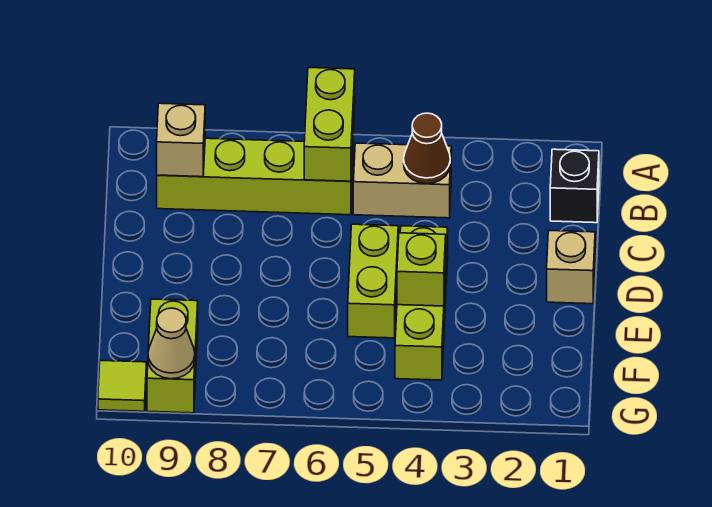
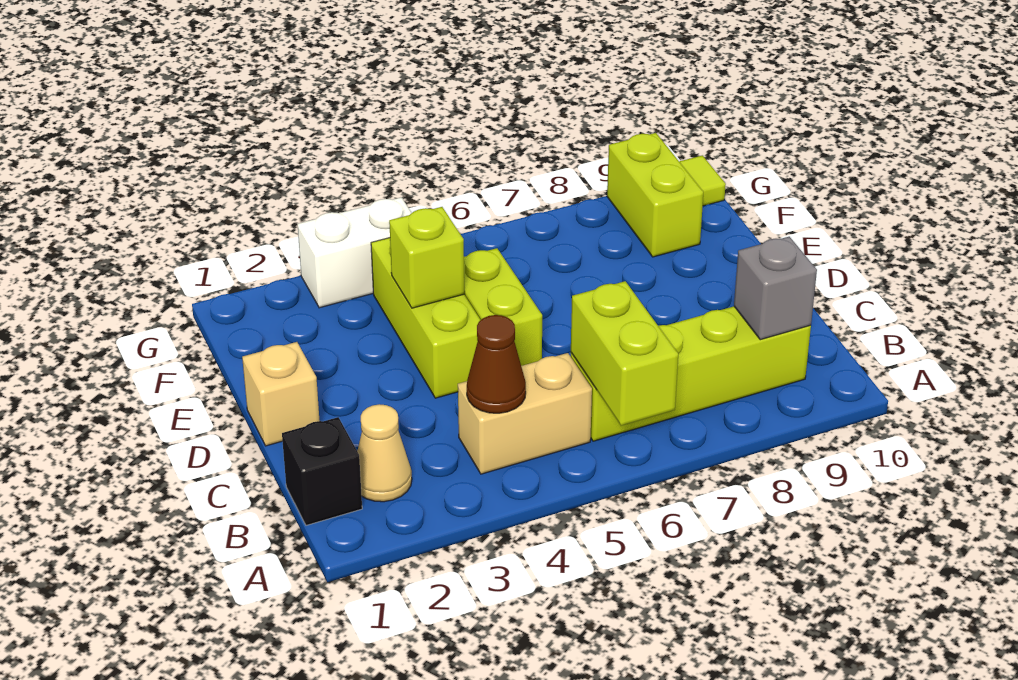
tan brick B9 level 2 -> grey brick B9 level 2
none -> white brick G3:G4 level 1
tan cone G9 level 2 -> tan cone B2 level 1

